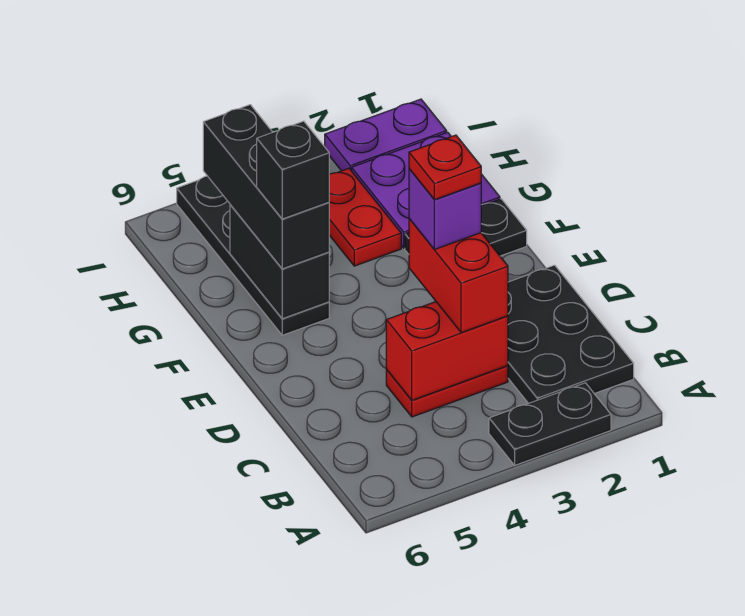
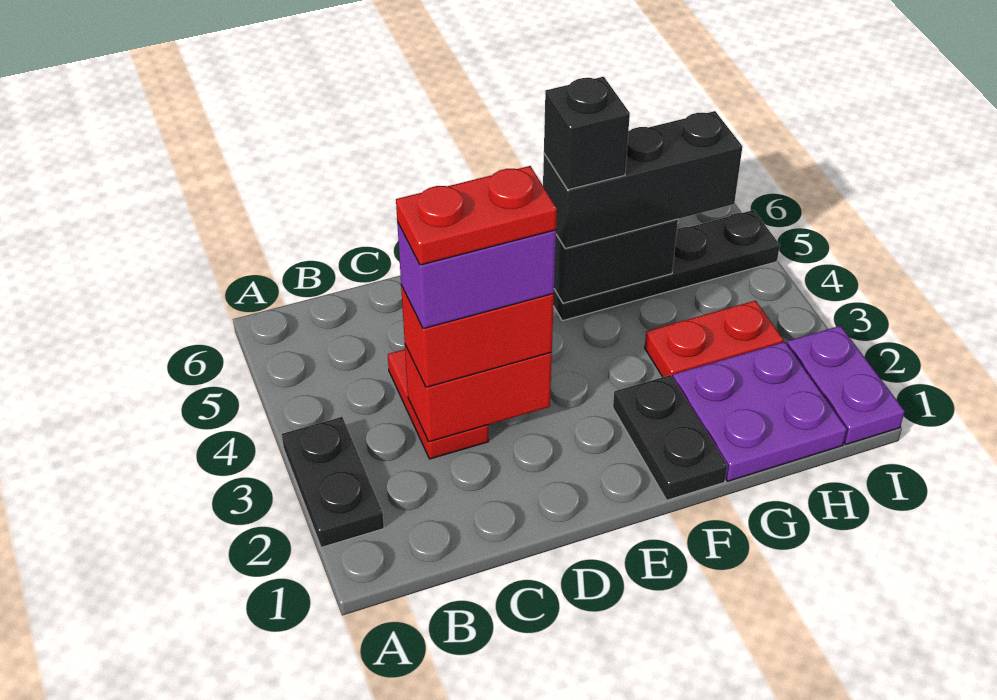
black plate B1:D2 level 1 -> none
red brick C3:C4 level 2 -> red brick C3:D3 level 2
purple brick D3 level 4 -> purple brick C3:D3 level 4
red plate D3 level 5 -> red plate C3:D3 level 5

